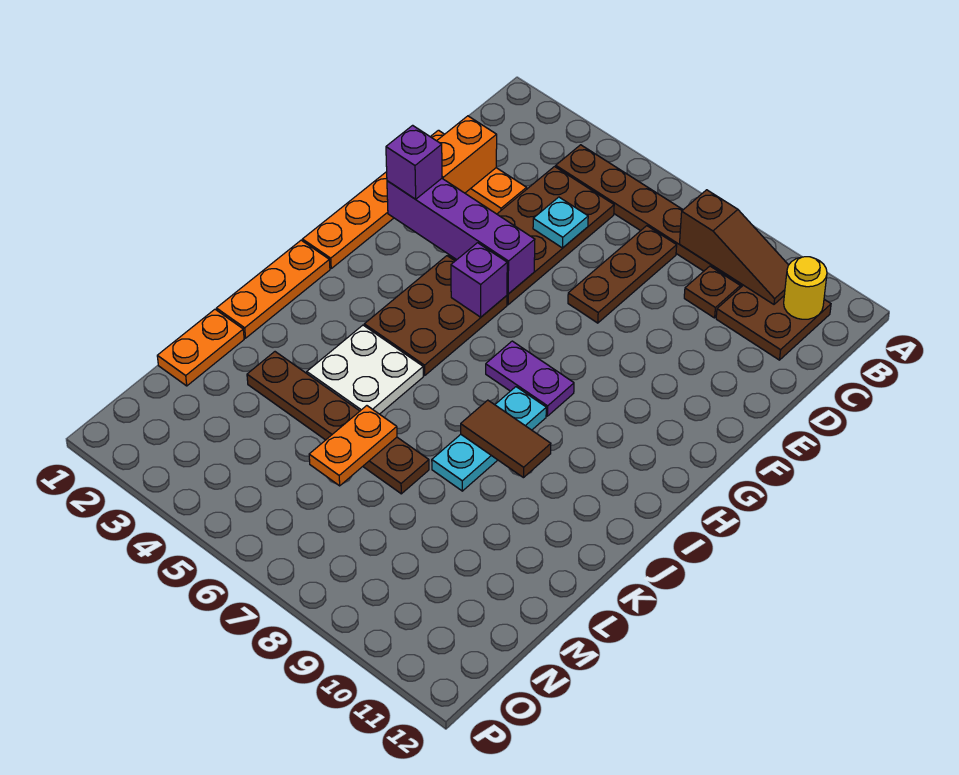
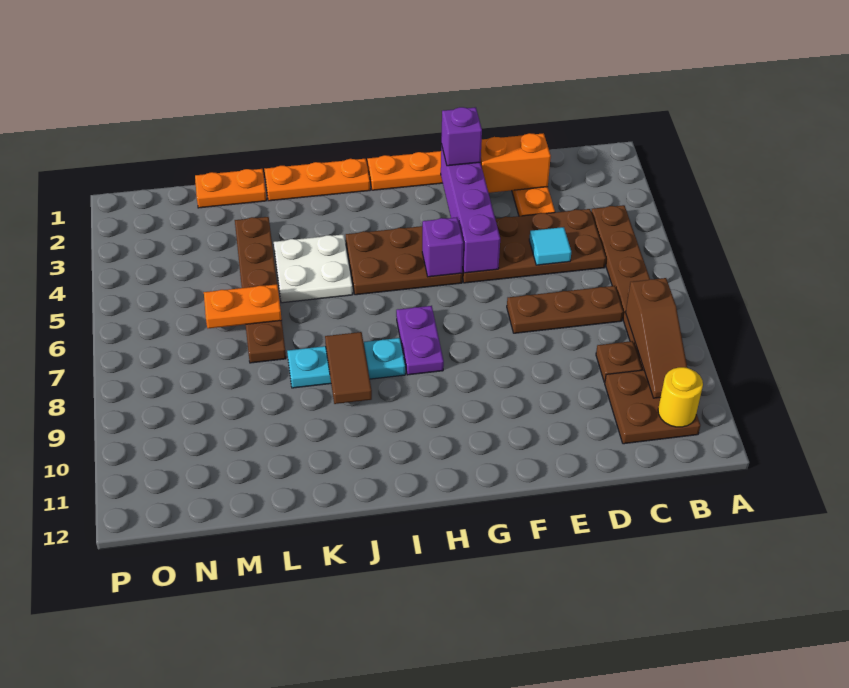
cyan plate D5 level 2 -> cyan tile D5 level 2

